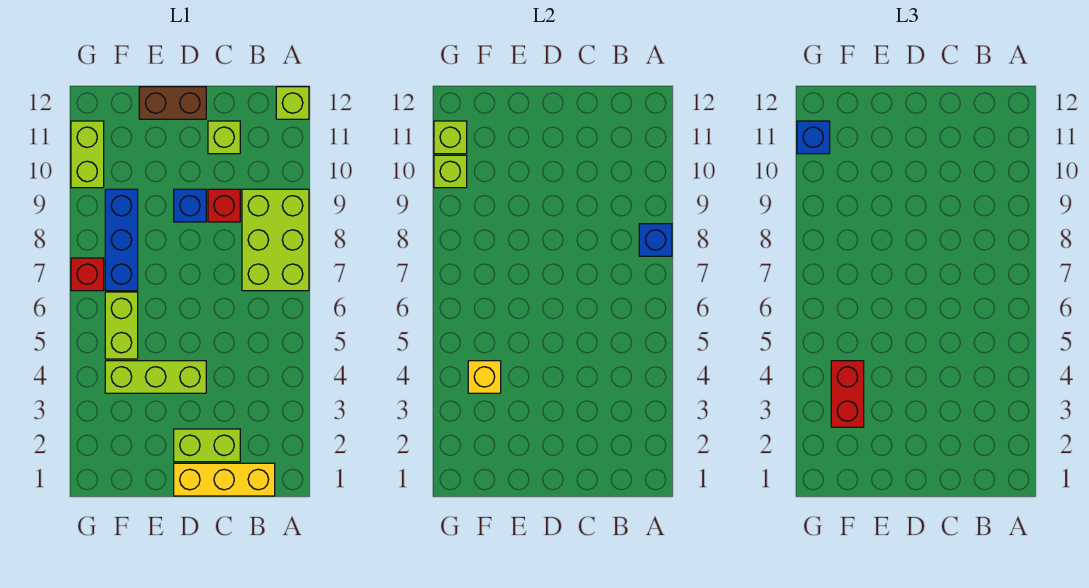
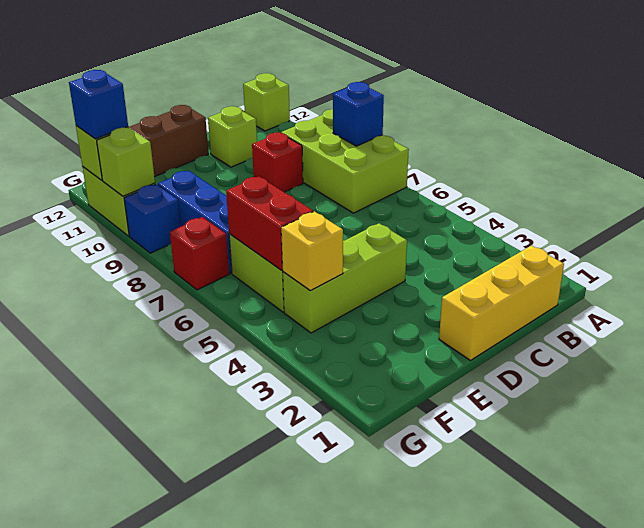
lime brick C2:D2 level 1 -> none
blue brick D9 level 1 -> blue brick G9 level 1
red brick F3:F4 level 3 -> red brick F5:F6 level 2

